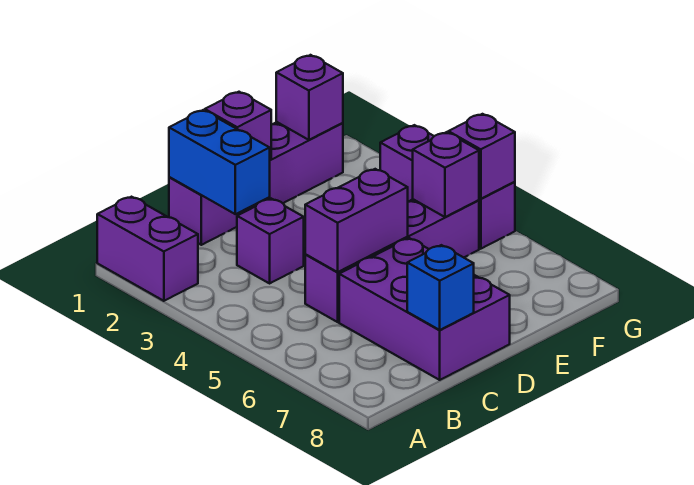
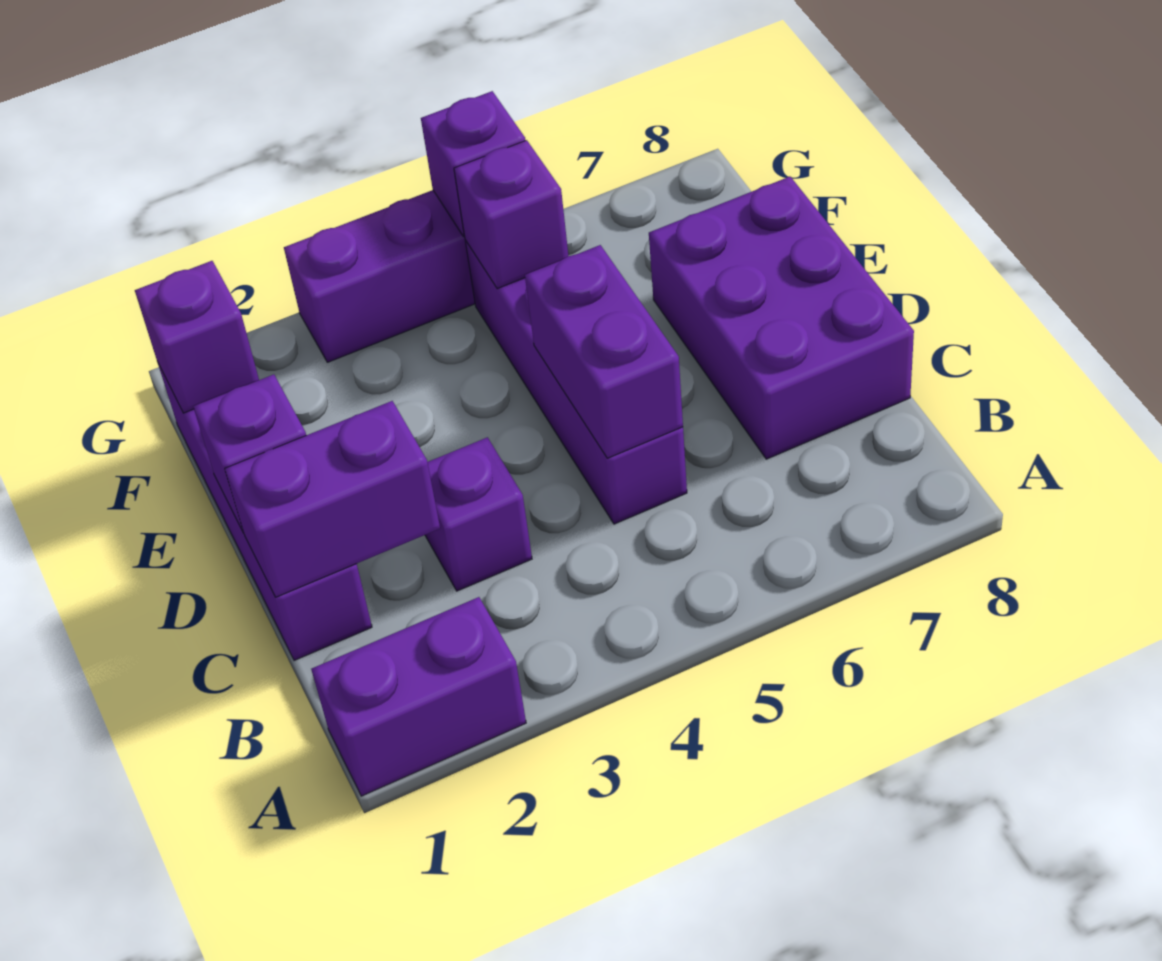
blue brick C1:C2 level 2 -> purple brick C1:C2 level 2
purple brick C6:D8 level 1 -> purple brick C7:E8 level 1
blue brick C8 level 2 -> none

